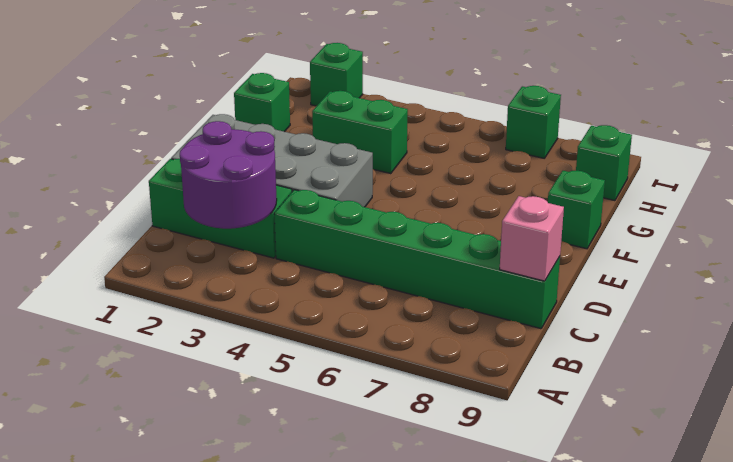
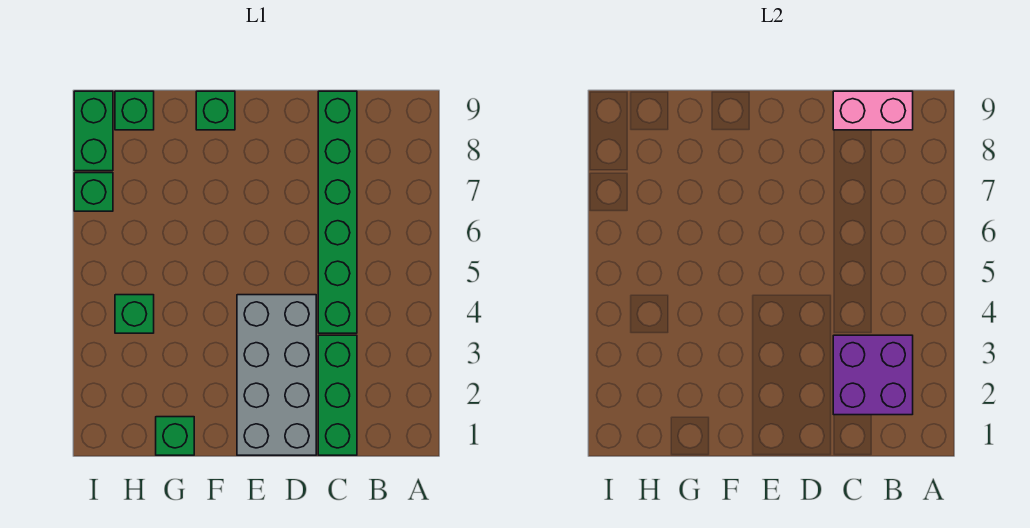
purple round brick B2:C3 level 2 -> purple brick B2:C3 level 2
pink brick C9 level 2 -> pink brick B9:C9 level 2
green brick G3:G4 level 1 -> green brick I8:I9 level 1
green brick I2 level 1 -> green brick H4 level 1

